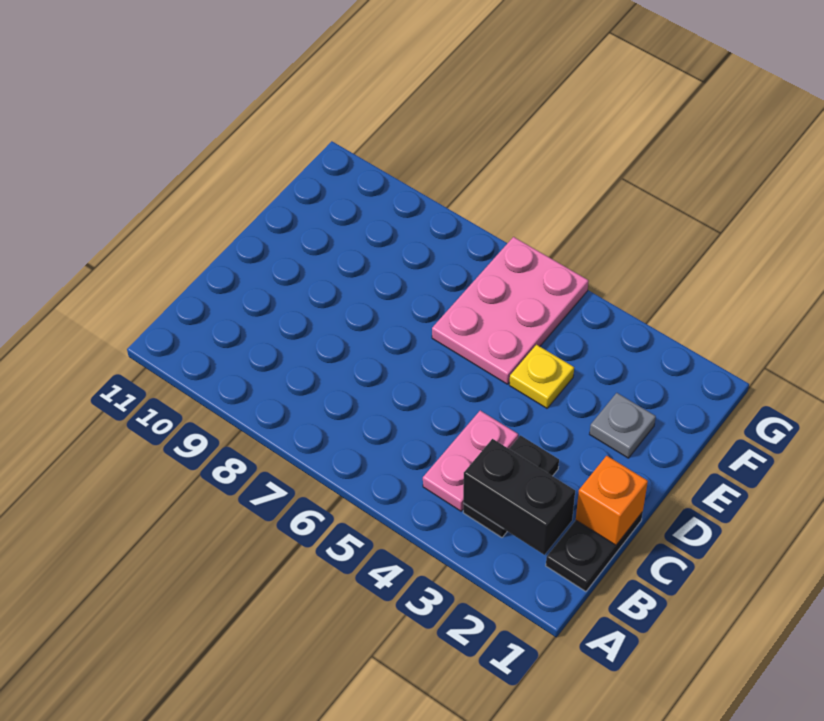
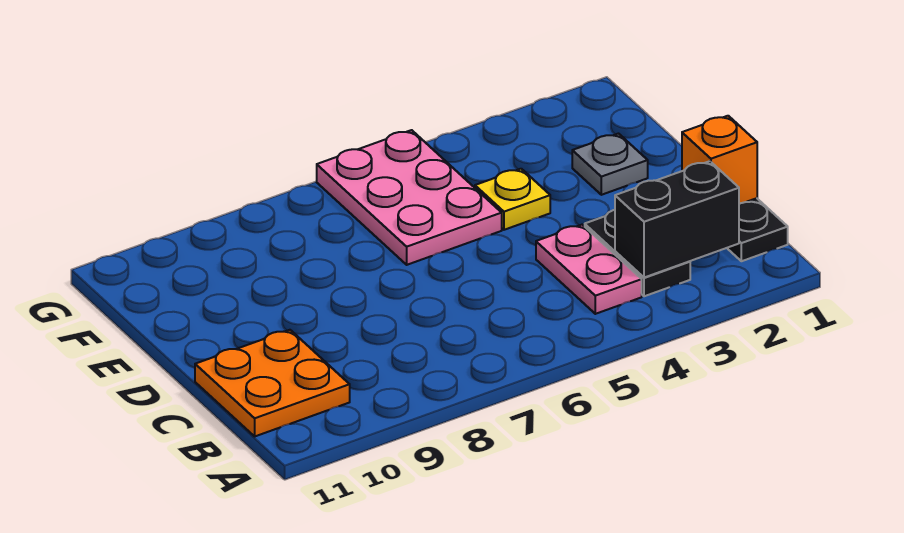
none -> orange plate B10:C11 level 1

